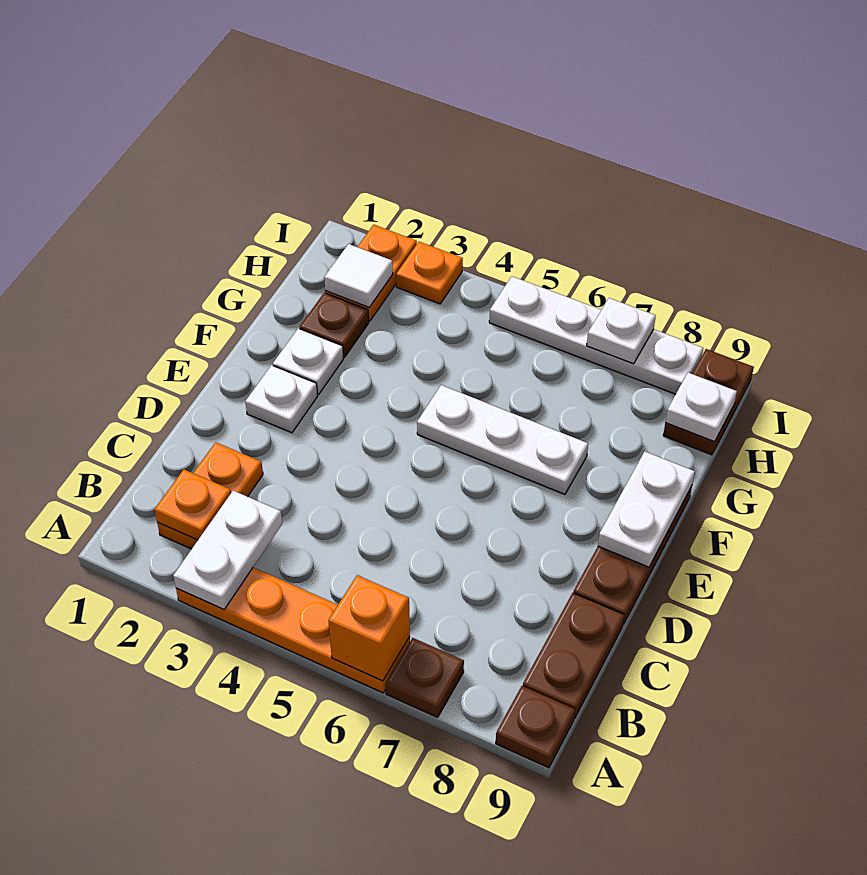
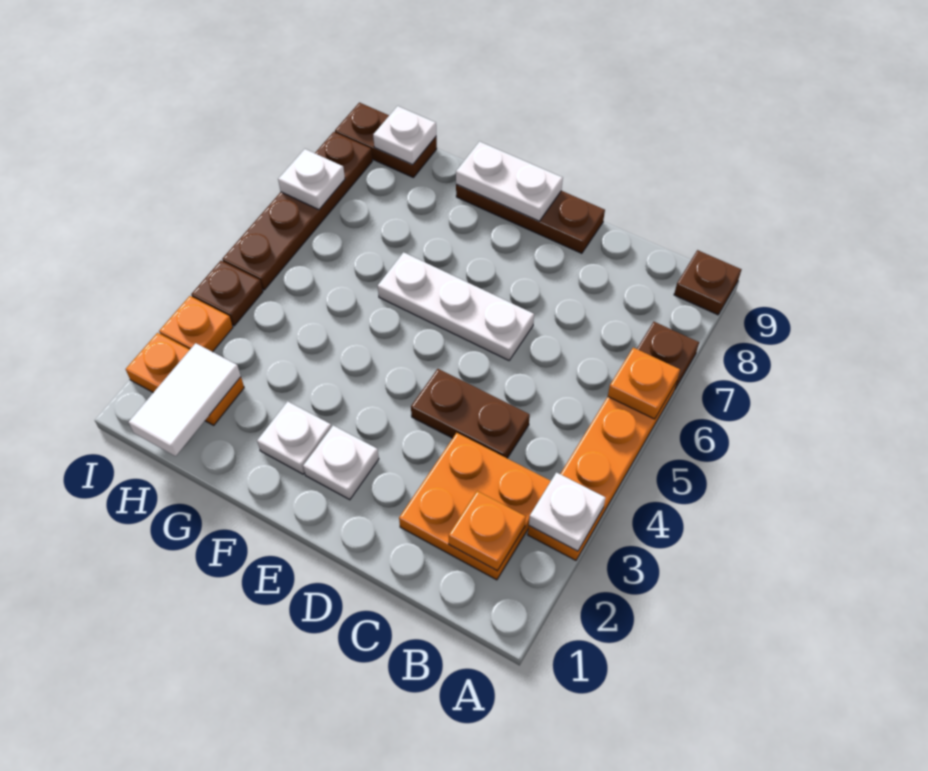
white plate A3:B3 level 2 -> white plate A3 level 2
orange brick A6 level 2 -> orange plate A6 level 2
orange plate B2:C2 level 1 -> orange plate B2:C3 level 1
brown plate B9:C9 level 1 -> brown plate C4:D4 level 1
white plate F5:F7 level 1 -> white plate D6:F6 level 1
brown plate G2 level 1 -> brown plate I4 level 1
white tile H2 level 2 -> white tile H1:H2 level 2
white plate I5:I8 level 1 -> brown plate I5:I8 level 1

